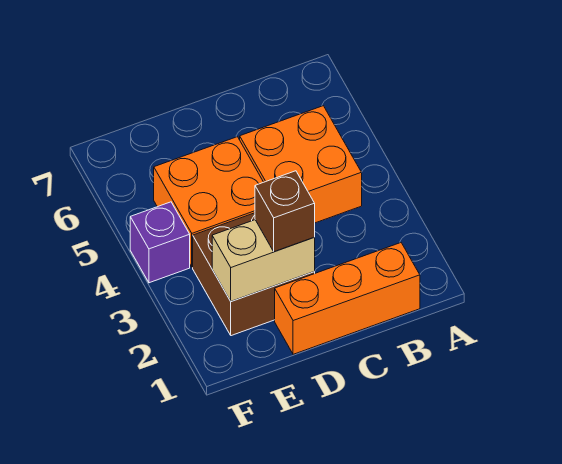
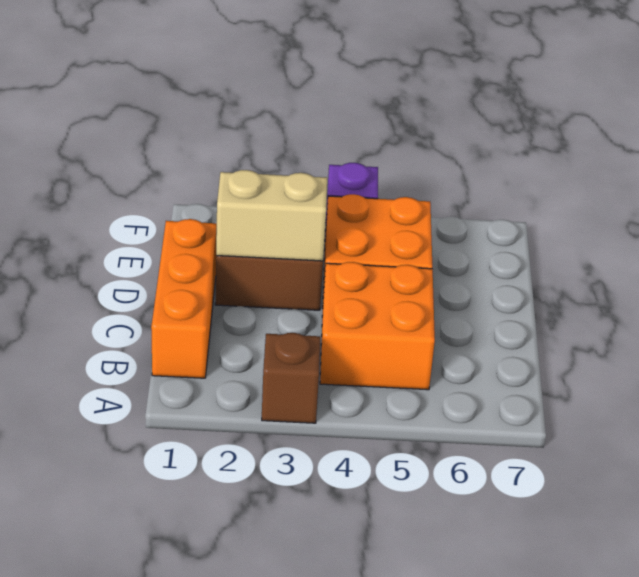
tan brick D2:E2 level 2 -> tan brick D2:D3 level 2
brown brick D2 level 3 -> brown brick A3 level 1

